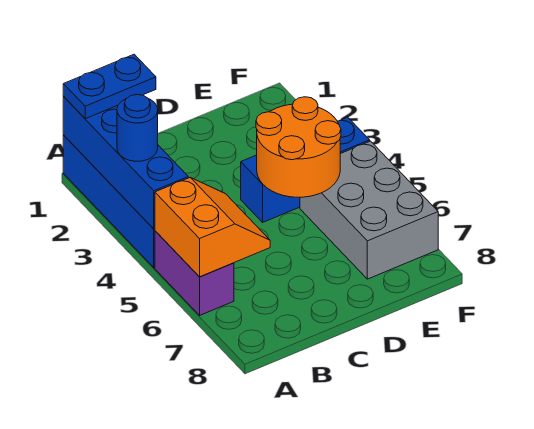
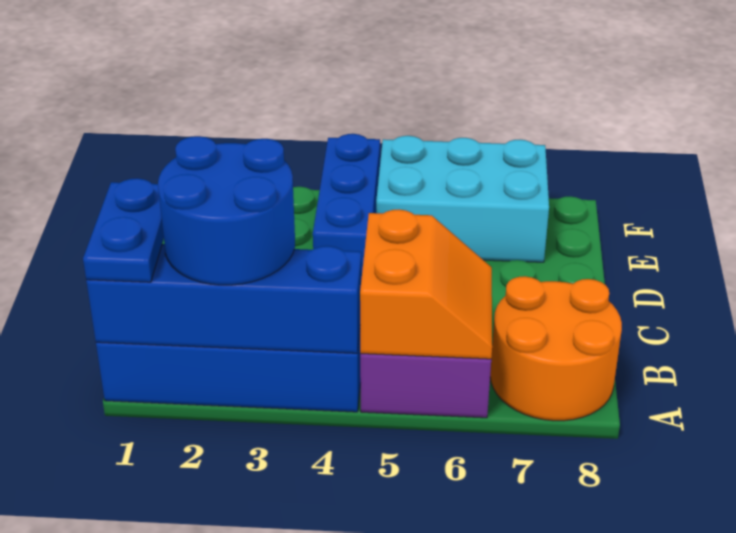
blue round brick A3 level 3 -> blue round brick A2:B3 level 3
orange slope A5:B6 level 2 top A -> orange slope A5:B6 level 2 top 5
orange round brick D4:E5 level 2 -> orange round brick A7:B8 level 1
grey brick E5:F7 level 1 -> cyan brick E5:F7 level 1

